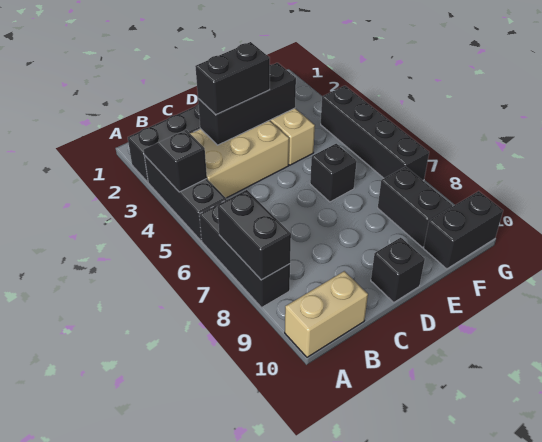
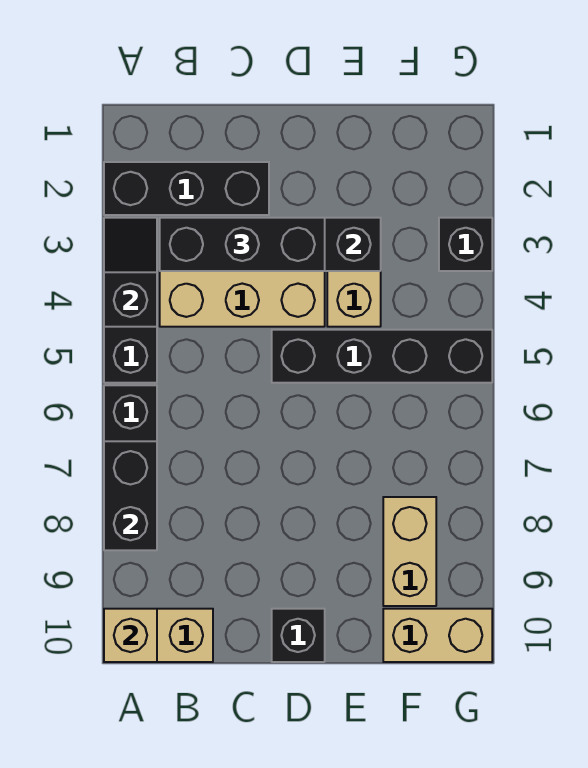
none -> tan brick A10 level 2
black brick C3:D3 level 3 -> black brick B3:D3 level 3
black brick E6 level 1 -> black brick G3 level 1
black brick F8:F9 level 1 -> tan brick F8:F9 level 1
black brick F10:G10 level 1 -> tan brick F10:G10 level 1
black brick G4:G7 level 1 -> black brick D5:G5 level 1

